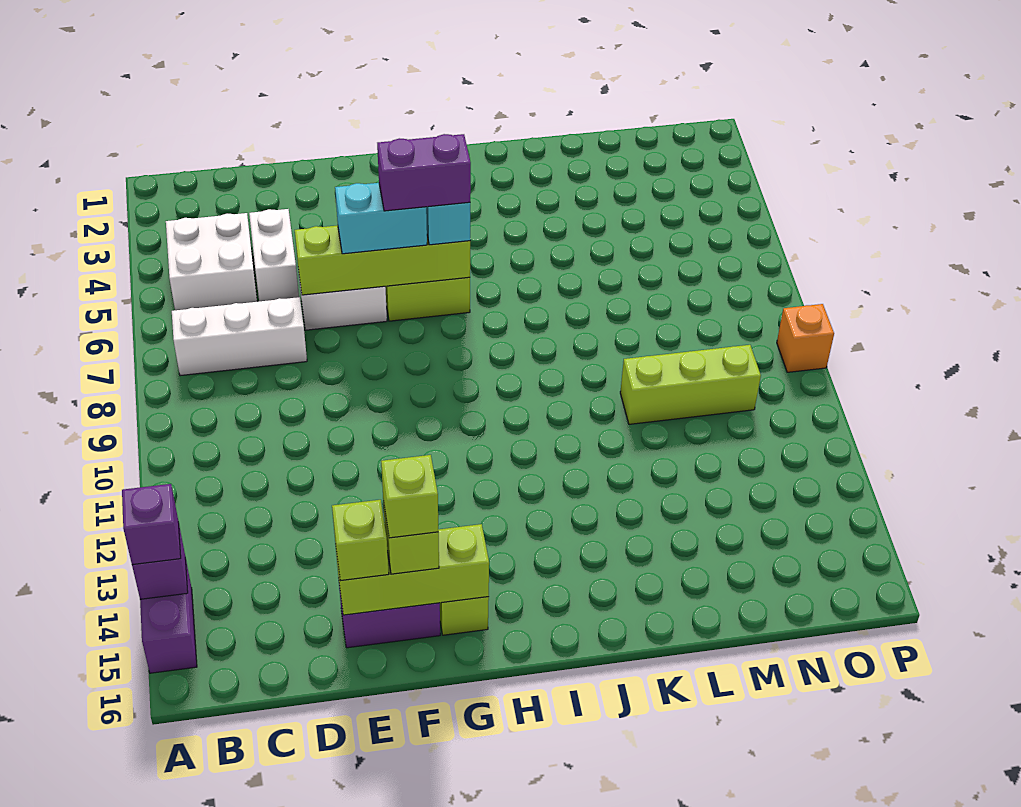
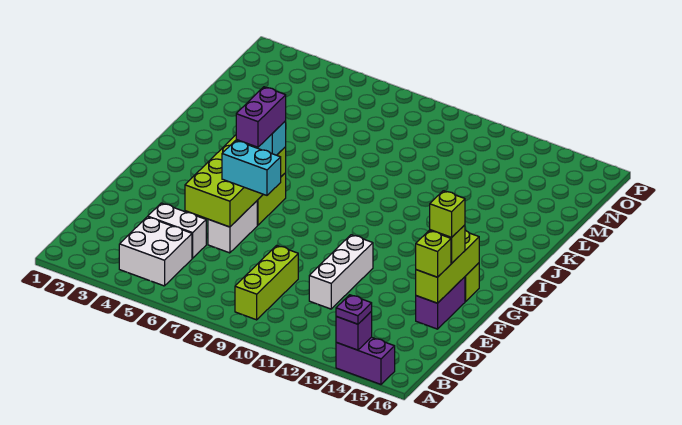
purple brick A14 level 3 -> purple plate A14 level 3
white brick B7:D7 level 1 -> white brick D11:F11 level 1
lime brick E6:H6 level 2 -> lime brick E5:H6 level 2
cyan brick F6:G6 level 3 -> cyan brick F6:F7 level 3
lime brick L10:N10 level 1 -> lime brick B9:D9 level 1
orange brick P9 level 1 -> none

